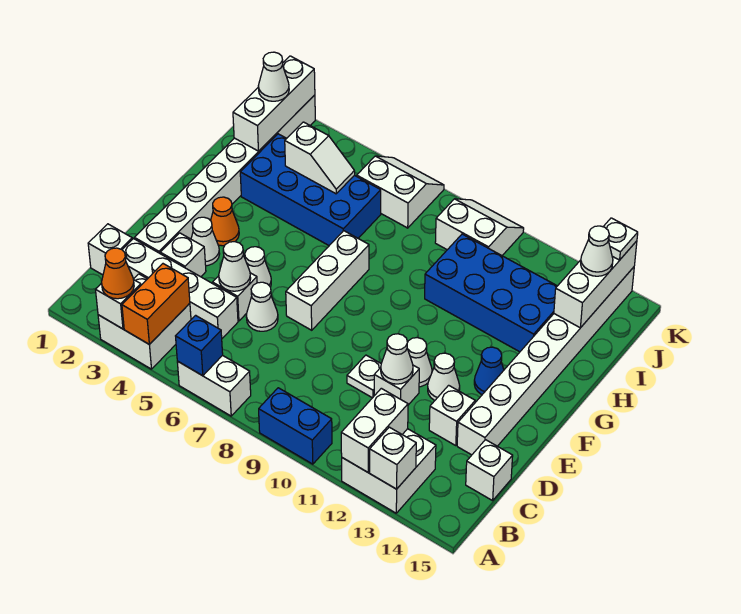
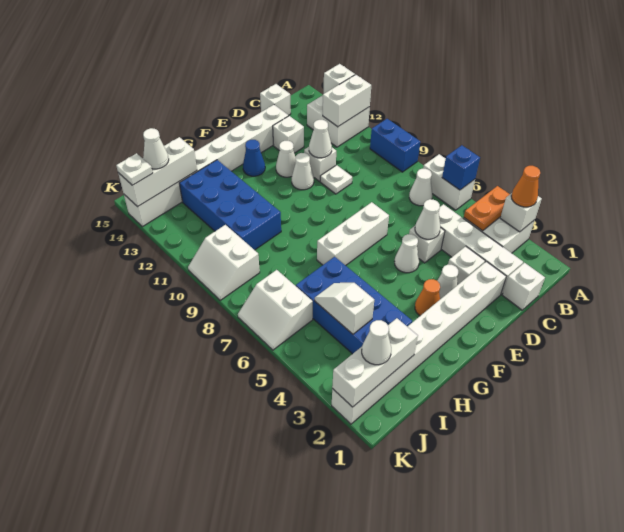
orange brick A4:B4 level 2 -> orange plate A4:B4 level 2
white cone D6 level 1 -> white cone B7 level 1

